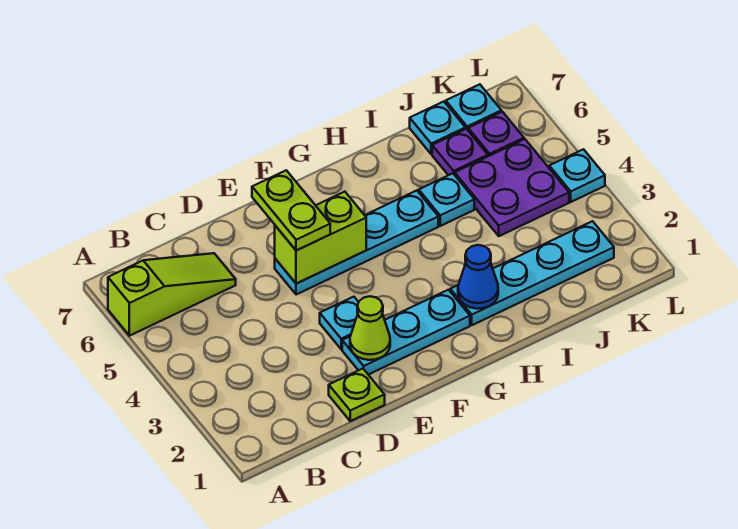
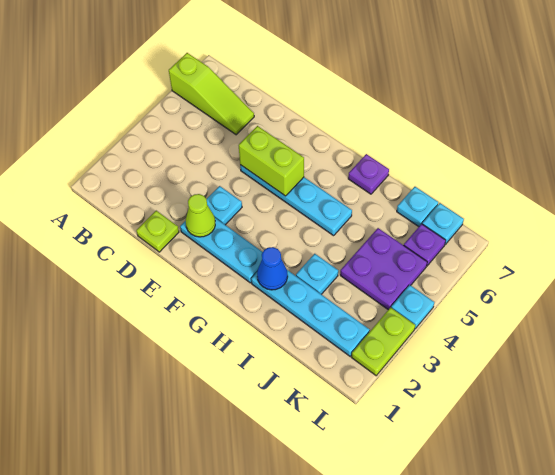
lime plate E5:E6 level 3 -> lime plate L2:L3 level 1
cyan plate I5 level 1 -> cyan plate I3 level 1
purple plate J6 level 1 -> purple plate H7 level 1

